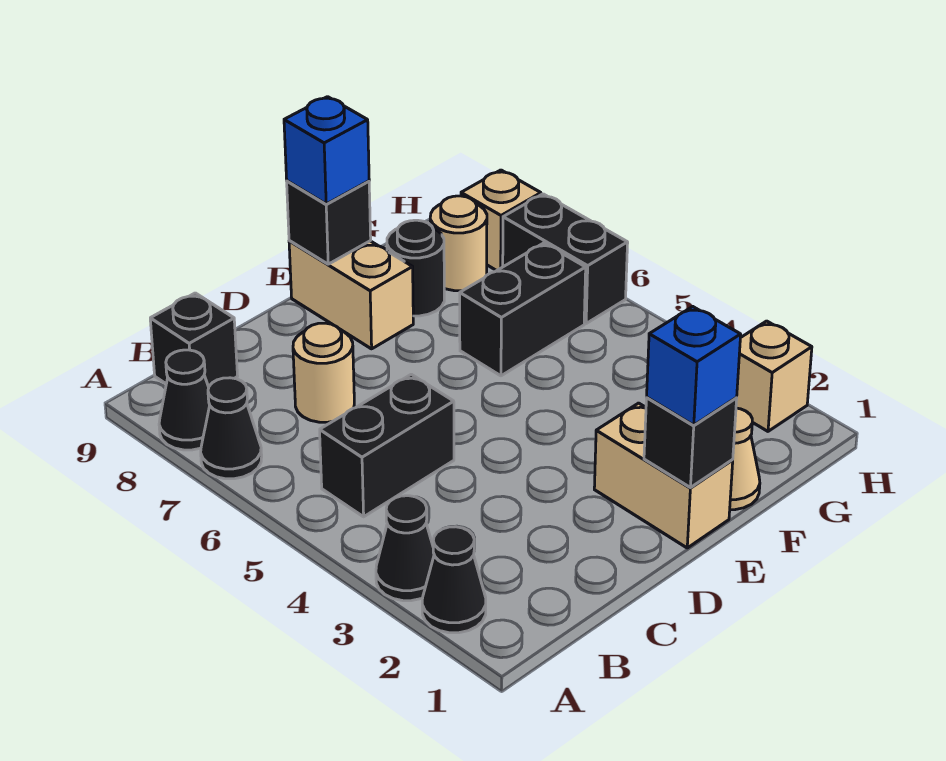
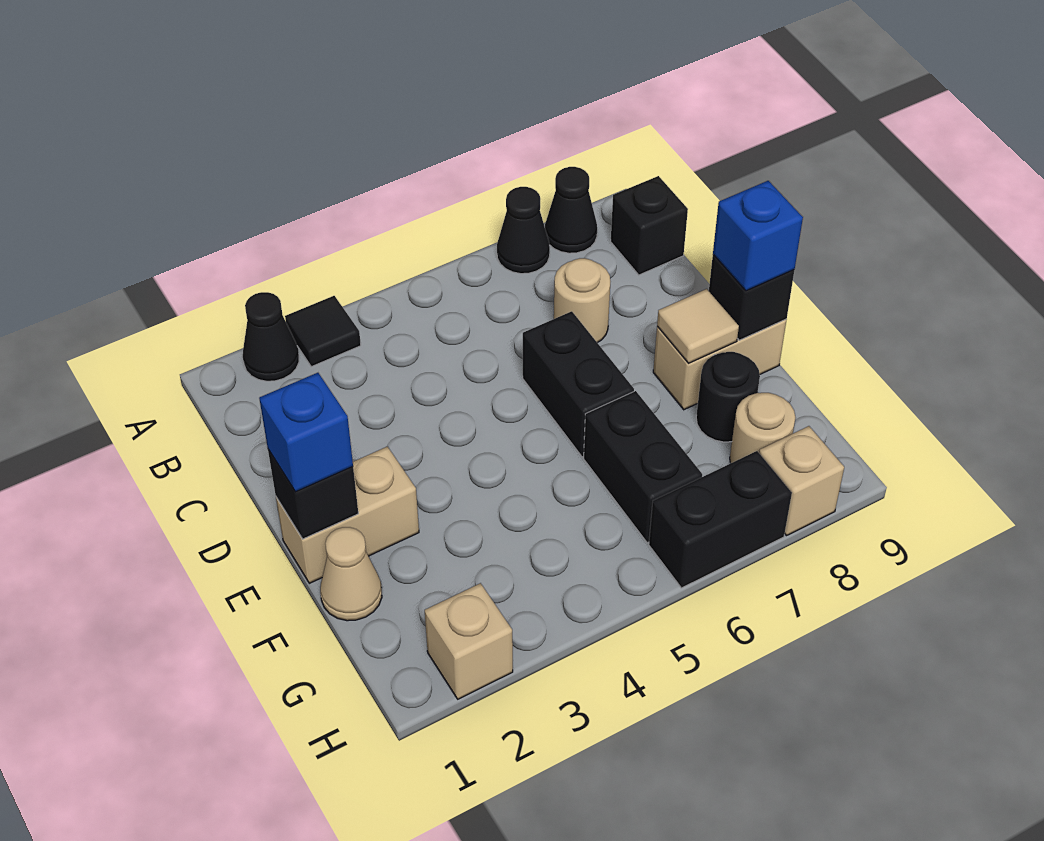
black cone A3 level 1 -> black tile A3 level 1
black brick B5:C5 level 1 -> black brick D6:E6 level 1
none -> tan tile E8 level 2

